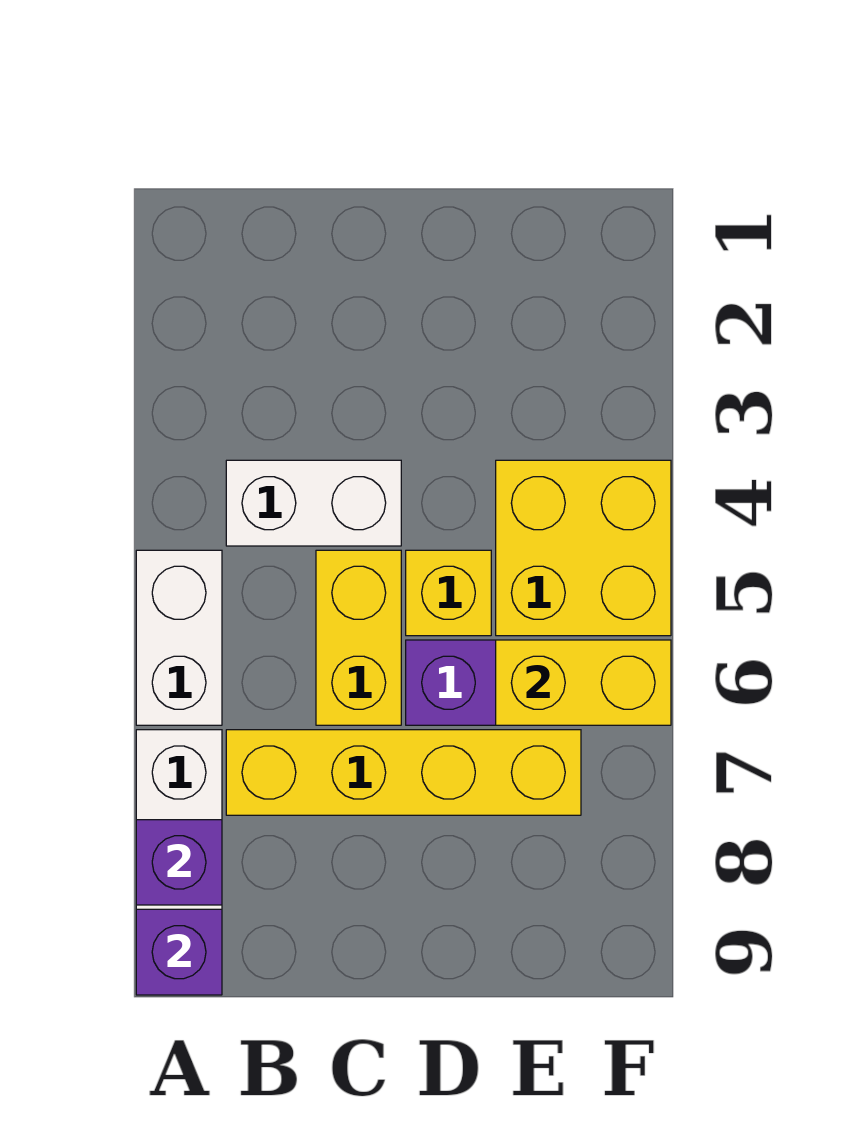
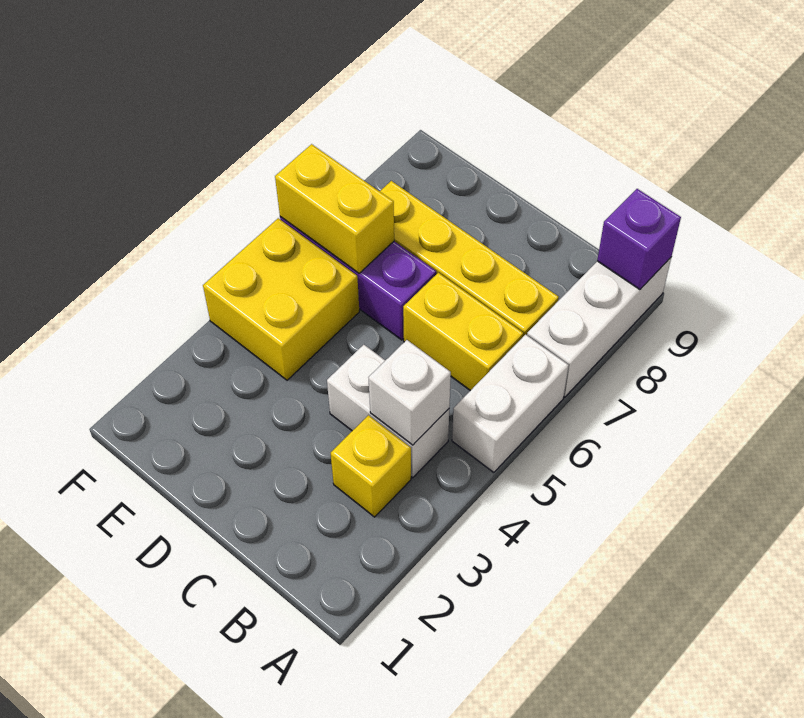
purple brick A8 level 2 -> none
none -> white brick B4 level 2
yellow brick C5:C6 level 1 -> yellow brick B6:C6 level 1
yellow brick D5 level 1 -> yellow brick B3 level 1

